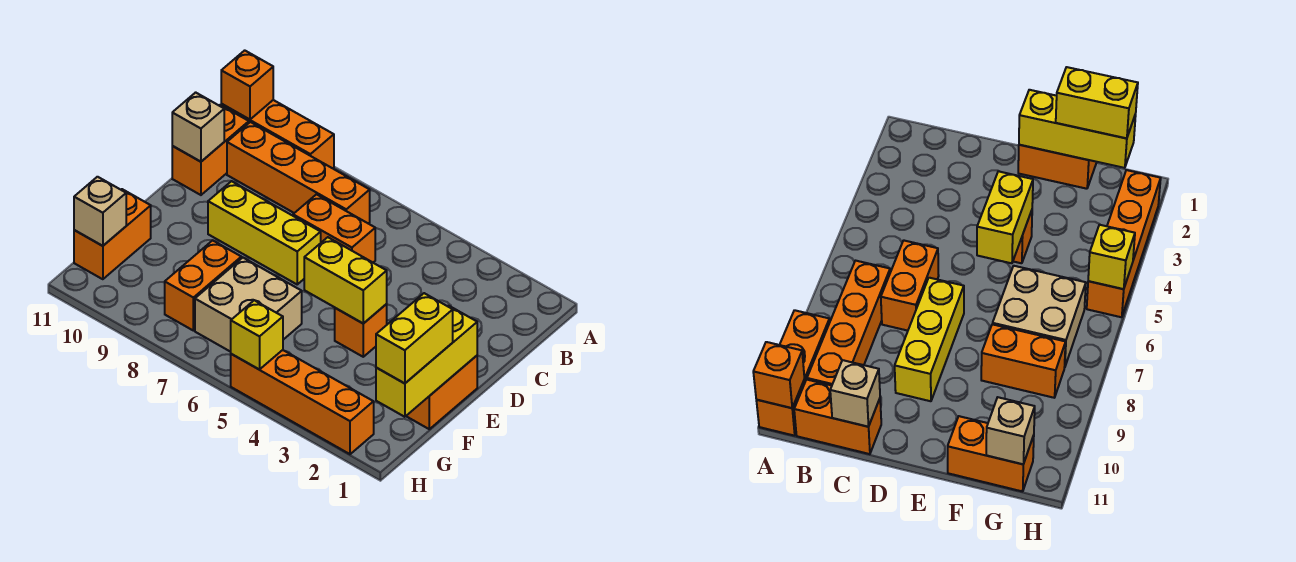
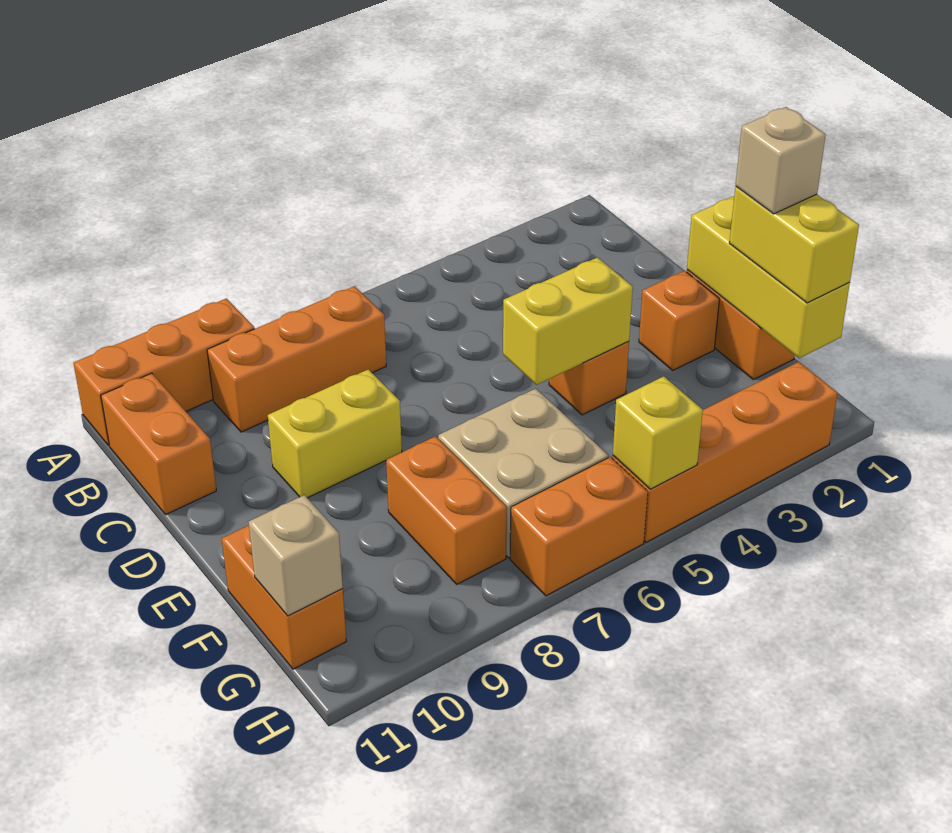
orange brick A11 level 2 -> orange brick E2 level 1
orange brick B7:B10 level 1 -> orange brick B7:B9 level 1
orange brick C6:C7 level 1 -> orange brick H6:H7 level 1
tan brick C11 level 2 -> tan brick F1 level 4
yellow brick D7:D9 level 1 -> yellow brick D8:D9 level 1

